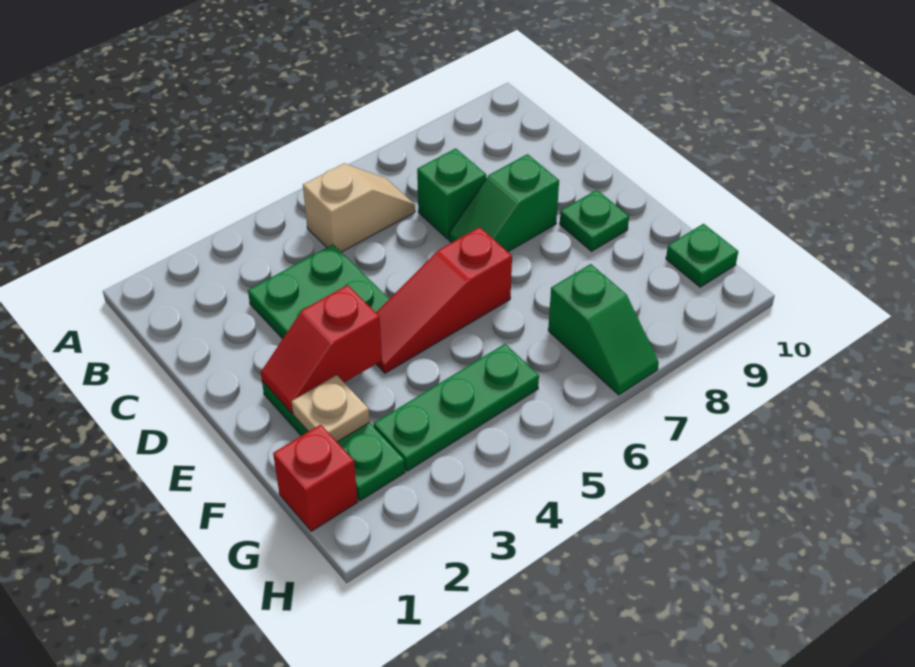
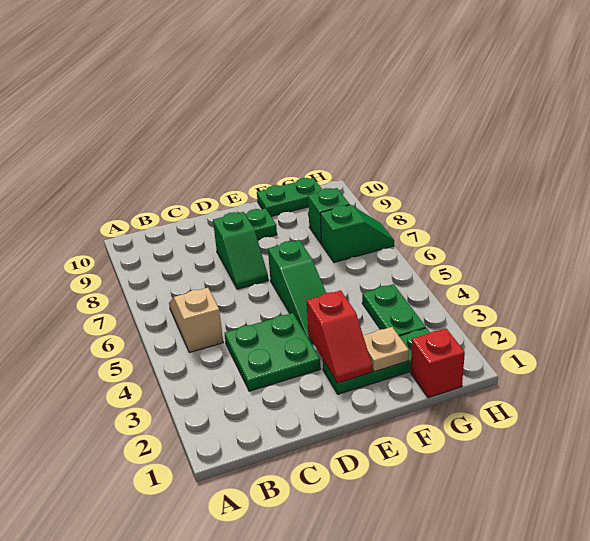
green brick C7 level 1 -> green brick G8 level 1
red slope E4:E6 level 1 top 6 -> green slope E4:E6 level 1 top 6
green plate G3:G5 level 1 -> green plate G3:G4 level 1
green plate G10 level 1 -> green plate F10:G10 level 1

